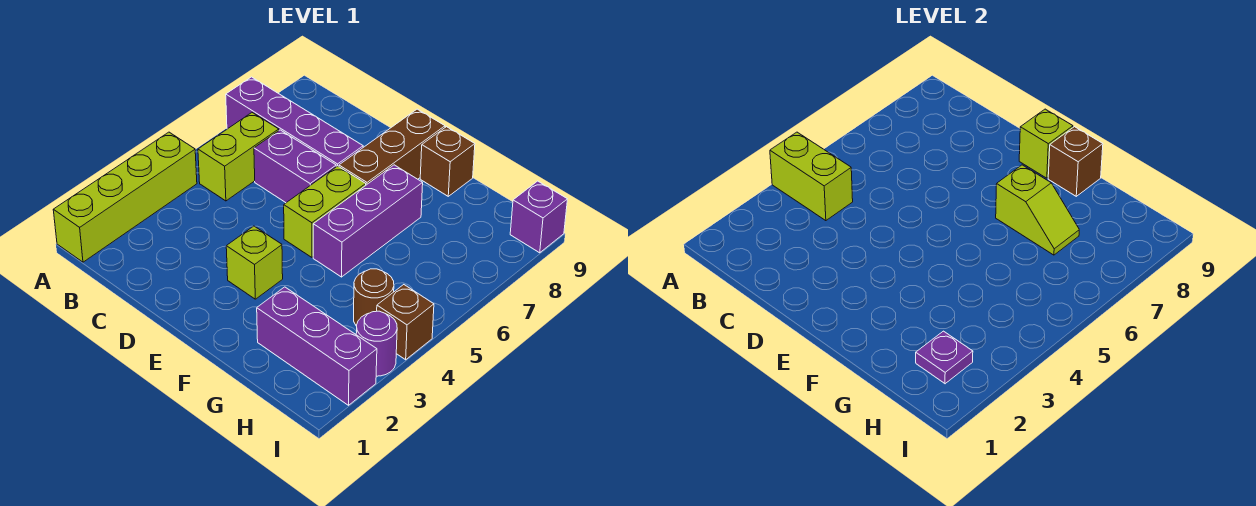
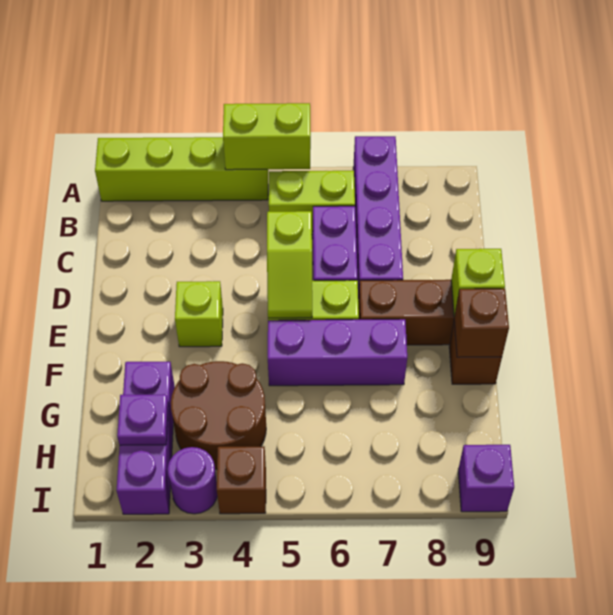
lime brick A4:B4 level 2 -> lime brick A4:A5 level 2
lime slope F7:G7 level 2 top F -> lime slope D5:E5 level 2 top D
brown round brick H4 level 1 -> brown round brick G3:H4 level 1

